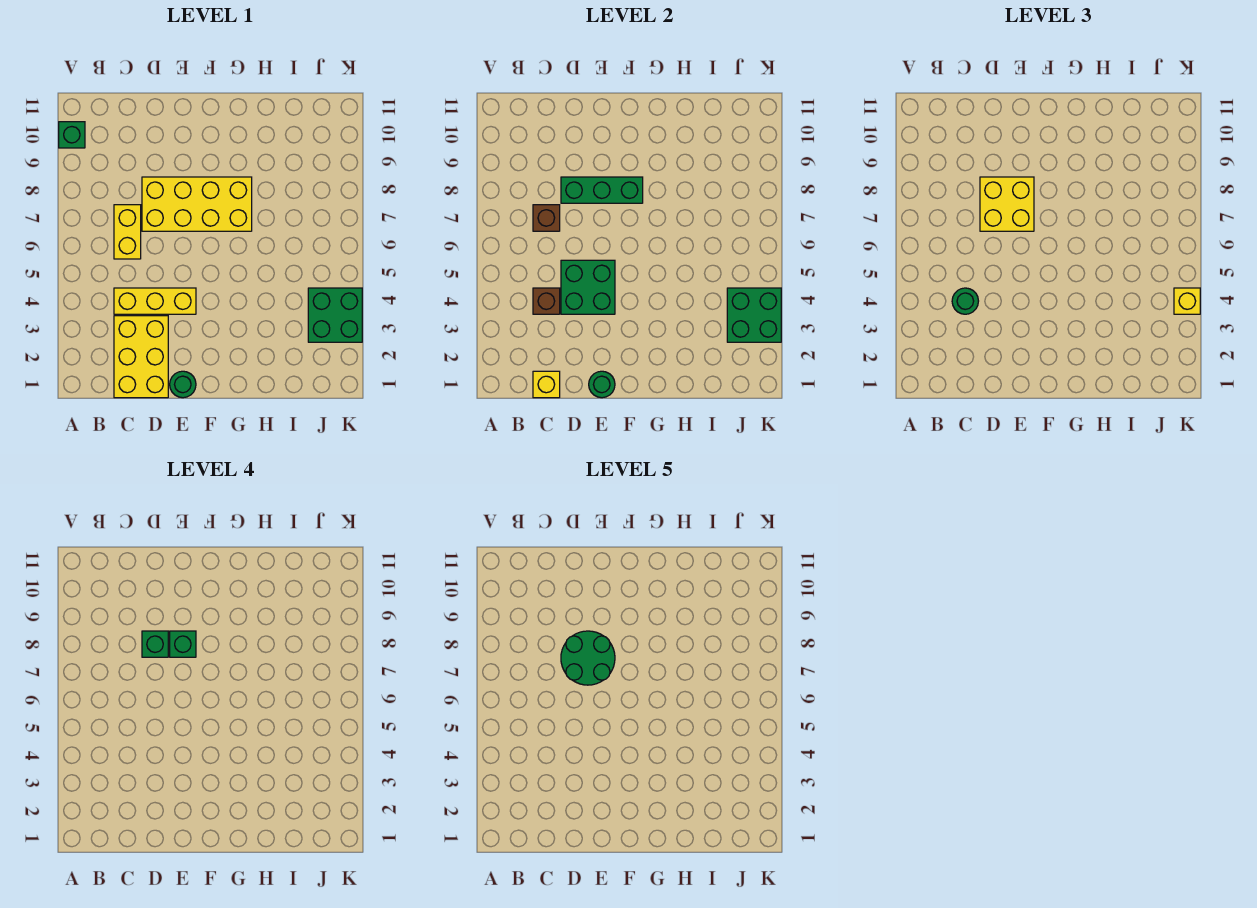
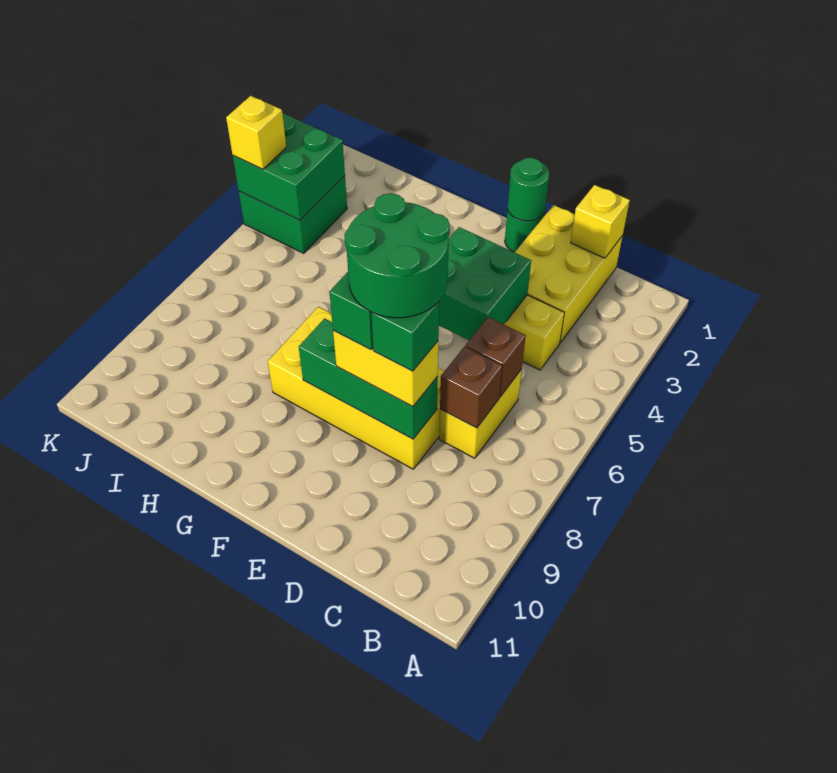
green brick A10 level 1 -> none
brown brick C4 level 2 -> brown brick C6 level 2
green round brick C4 level 3 -> none
yellow brick D7:E8 level 3 -> yellow brick D8:E8 level 3

